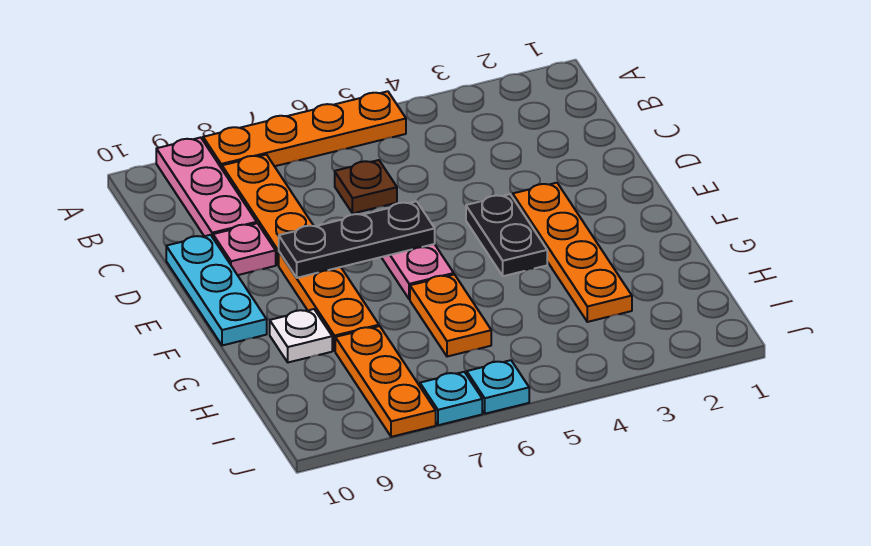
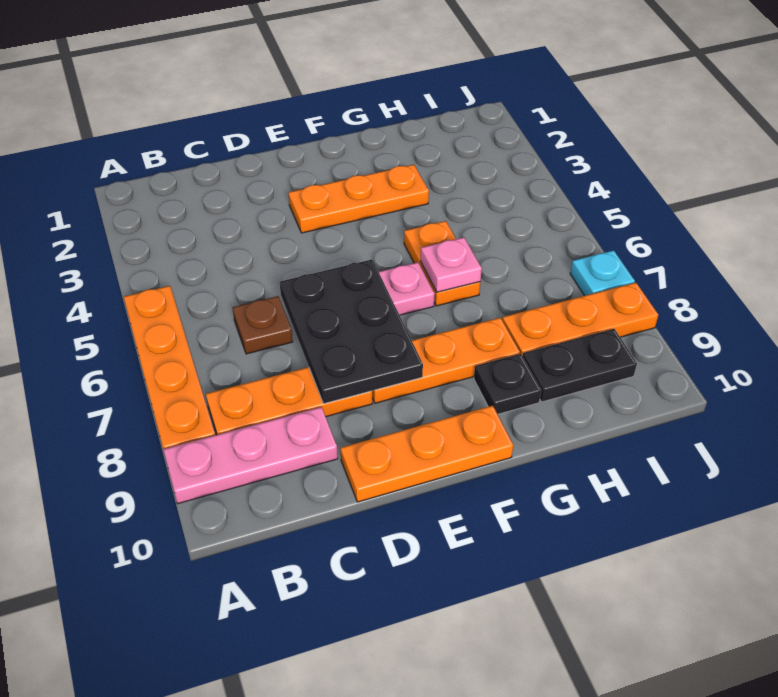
pink plate D9 level 1 -> pink plate G6 level 2
cyan plate D10:F10 level 1 -> orange plate D10:F10 level 1
orange plate E3:H3 level 1 -> orange plate E3:G3 level 1
black plate E4:F4 level 1 -> black plate H9:I9 level 1
black plate E6:E8 level 2 -> black plate D6:E8 level 2
orange plate G6:H6 level 1 -> orange plate G5:G6 level 1
white plate G9 level 1 -> black plate G9 level 1
cyan plate J6 level 1 -> none

